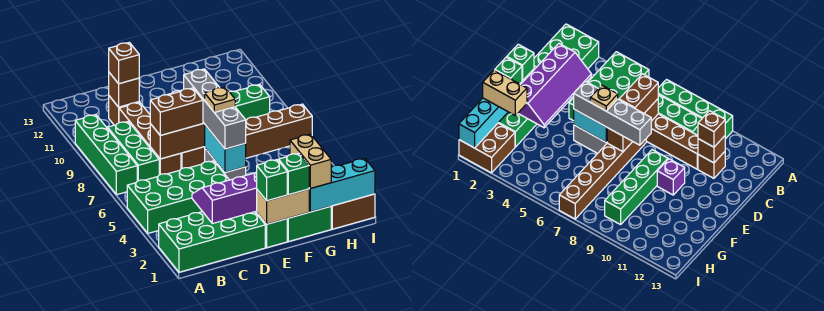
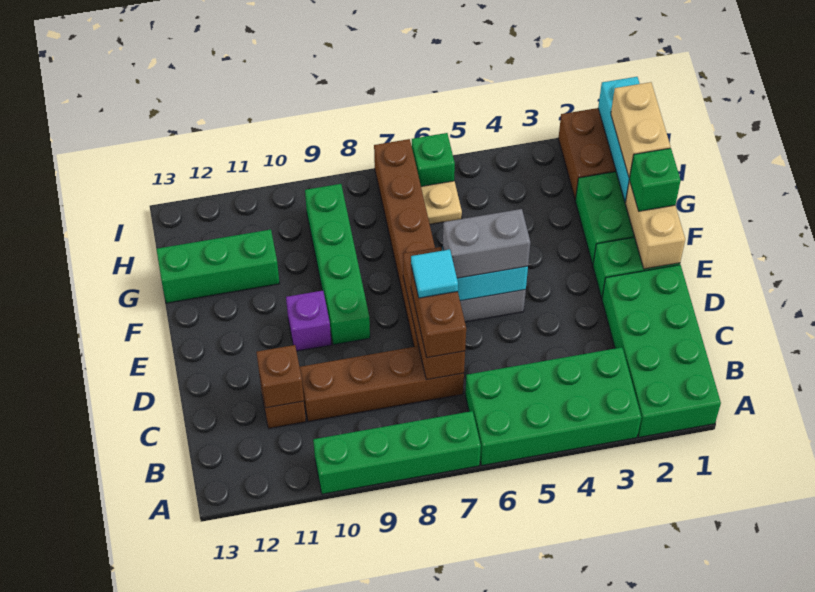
green brick A4:D5 level 1 -> green brick A3:B6 level 1
green brick B7:B9 level 1 -> green brick G11:G13 level 1
purple slope C2:F3 level 2 top 2 -> none
brown brick C11 level 3 -> none
none -> cyan tile D7 level 4
green brick E1 level 3 -> green brick I6 level 1
grey brick E5:E8 level 3 -> grey brick E5:E6 level 3
tan plate E6 level 4 -> tan plate H6 level 1
tan brick G1:G2 level 3 -> tan brick G1:H1 level 3

